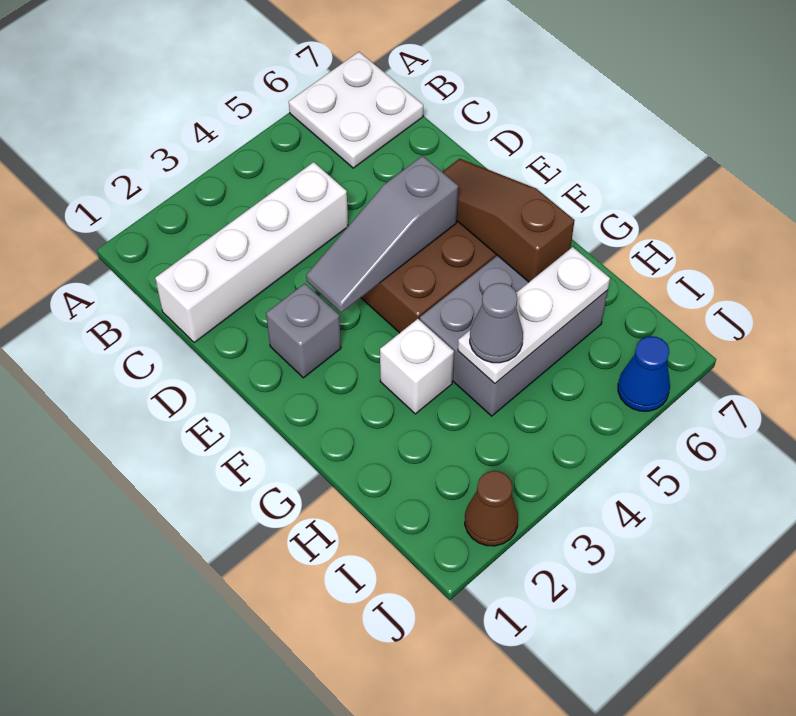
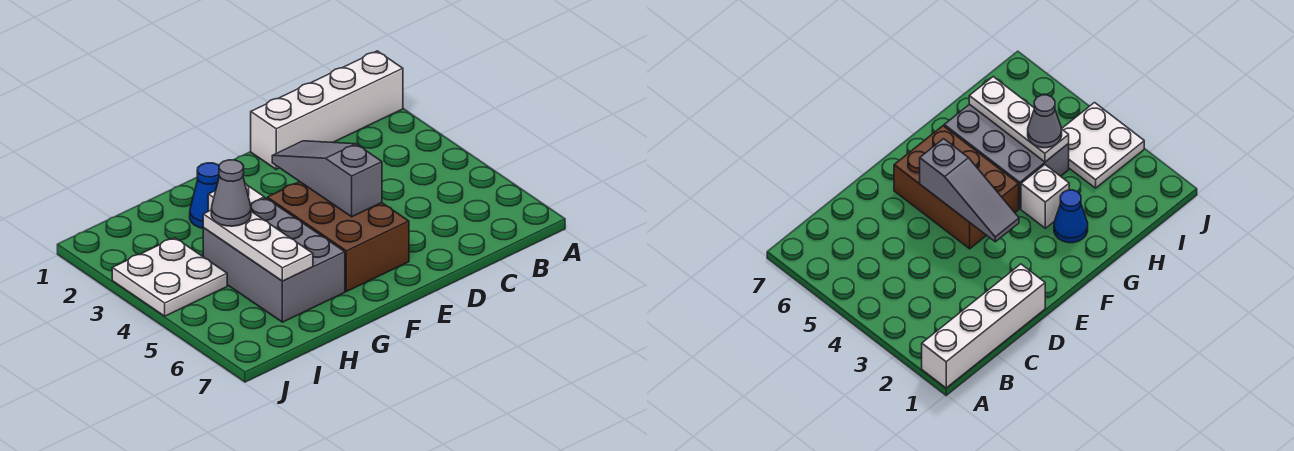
white plate A6:B7 level 1 -> white plate I3:J4 level 1
white brick C1:C4 level 1 -> white brick A1:D1 level 1
grey brick E2 level 1 -> none
brown slope E6:G6 level 2 top G -> none
brown cone J2 level 1 -> none
blue cone J6 level 1 -> blue cone G2 level 1

